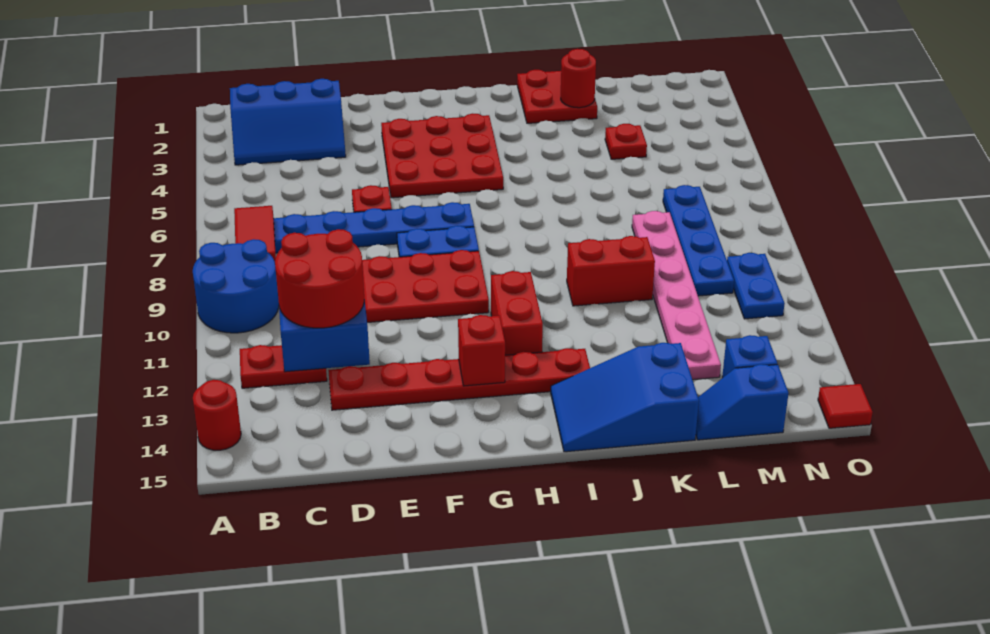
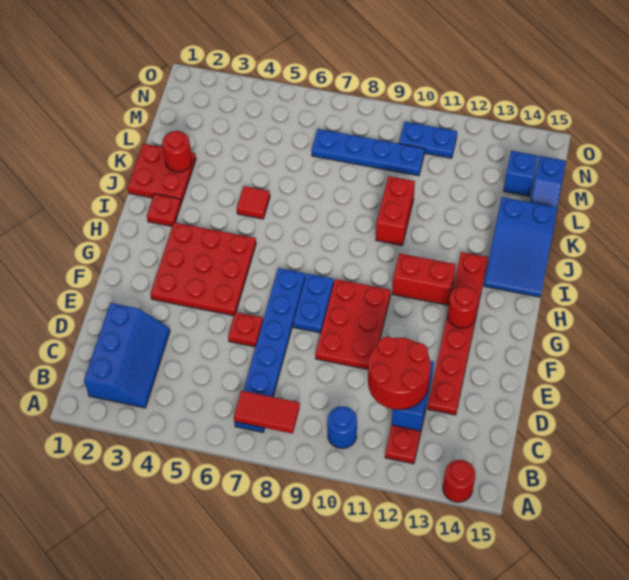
blue round brick A9:B10 level 1 -> blue round brick B10 level 1
red brick G13 level 2 -> red round brick G13 level 2
red plate L4 level 1 -> red plate I2 level 1
pink plate L8:L13 level 1 -> none
red tile O15 level 1 -> red tile J5 level 1

